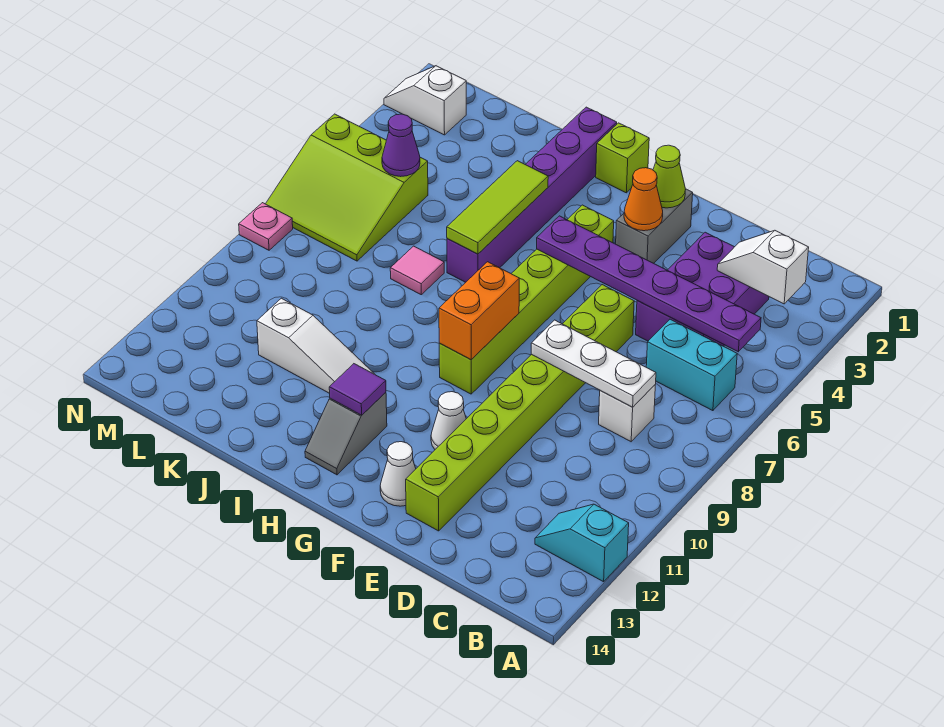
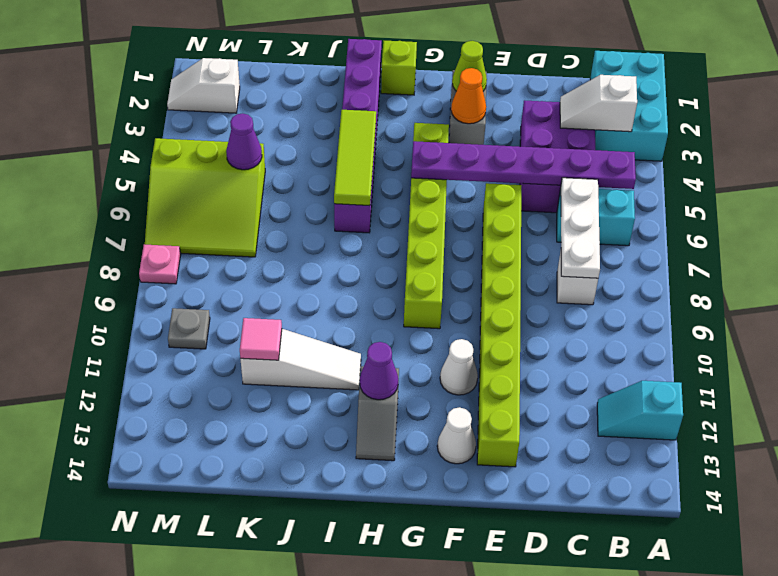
none -> cyan brick A1:B3 level 1
white plate C8:E8 level 2 -> white plate C6:C8 level 2
orange brick G8:G9 level 2 -> none
purple tile H12 level 2 -> purple cone H12 level 2
pink tile J7 level 1 -> pink tile K11 level 2
none -> grey plate M10 level 1

